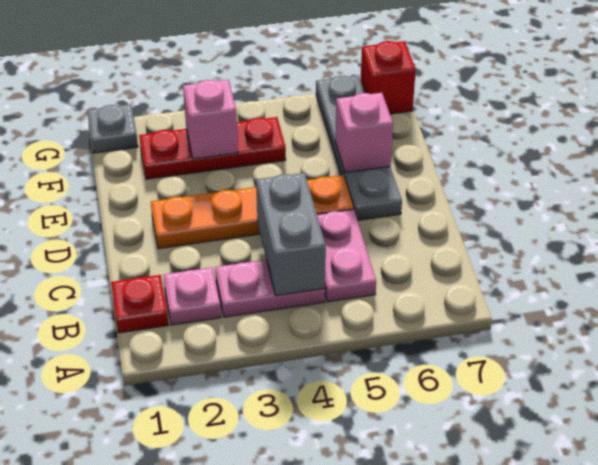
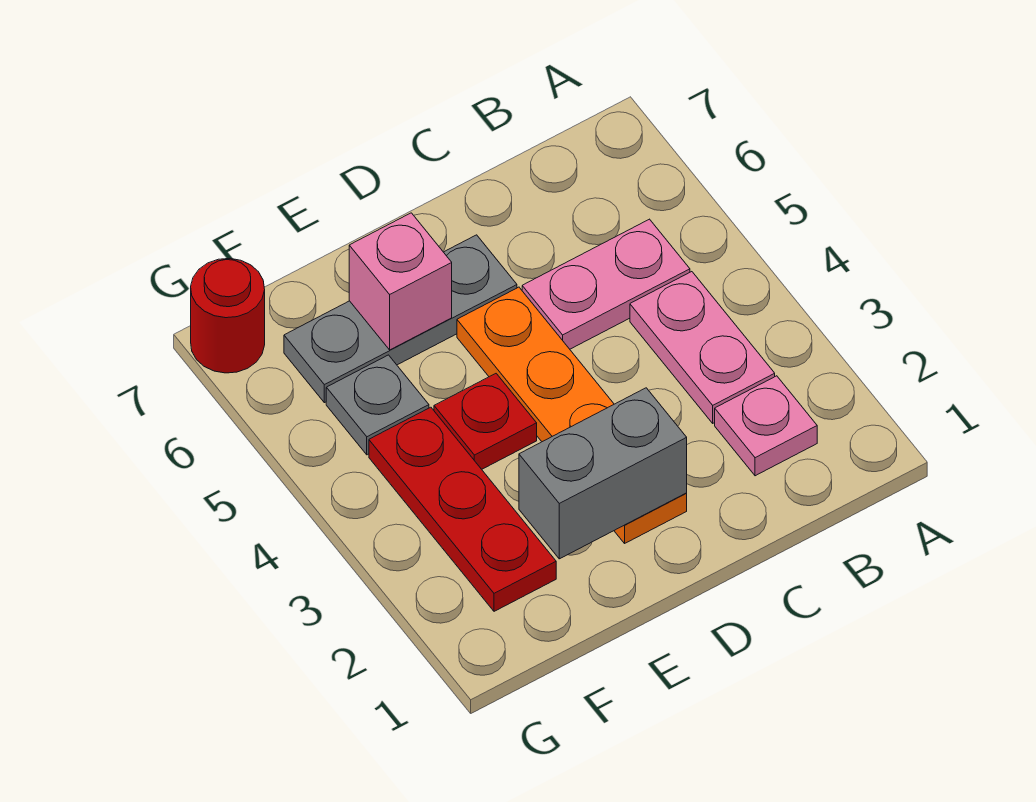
red plate B1 level 1 -> red plate E4 level 1
grey brick B4:C4 level 2 -> grey brick D2:E2 level 2
grey plate D6:G6 level 1 -> grey plate D6:F6 level 1
pink brick F3 level 2 -> none
grey plate G1 level 1 -> grey plate F5 level 1
red brick G7 level 1 -> red round brick G7 level 1

